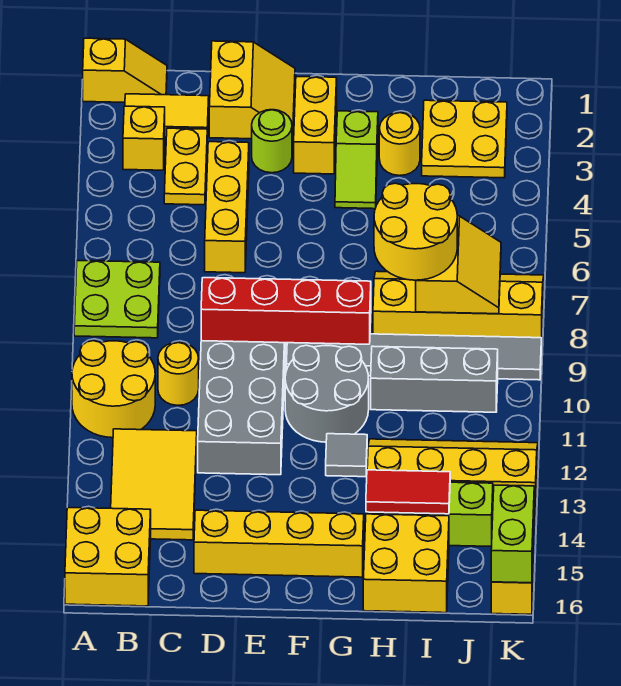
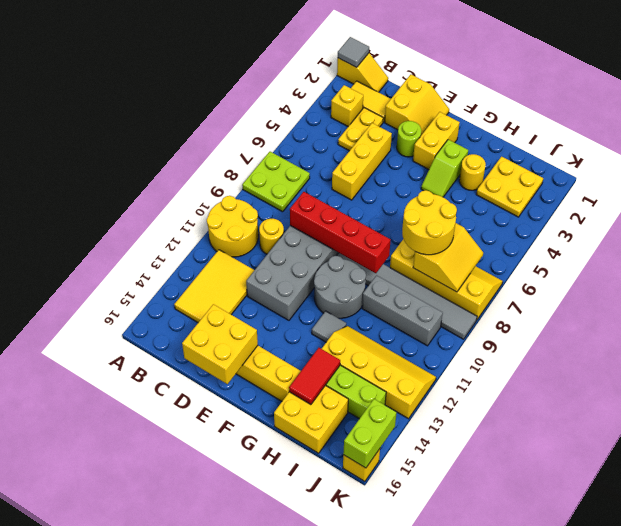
none -> grey tile A1 level 2
yellow brick A15:B16 level 1 -> yellow brick D15:E16 level 2
red tile H14:I14 level 2 -> red tile H14:H15 level 2

